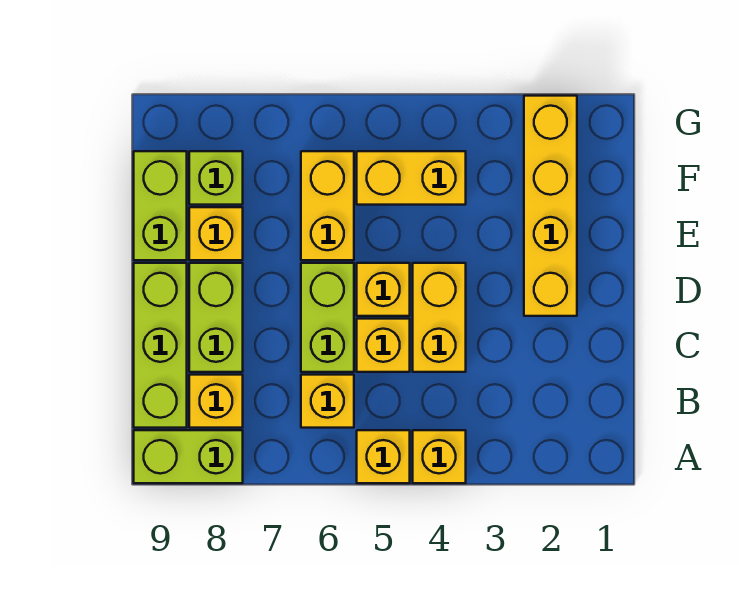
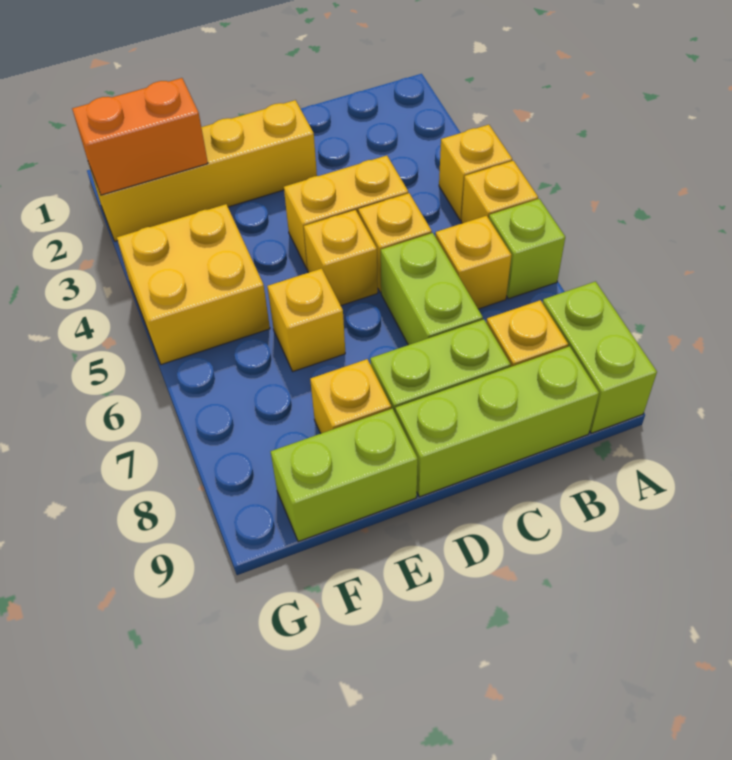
lime brick C6:D6 level 1 -> lime brick C6:C7 level 1
yellow brick E6:F6 level 1 -> yellow brick E6 level 1
none -> orange brick F2:G2 level 2
yellow brick F4:F5 level 1 -> yellow brick F4:G5 level 1
lime brick F8 level 1 -> lime brick A6 level 1

